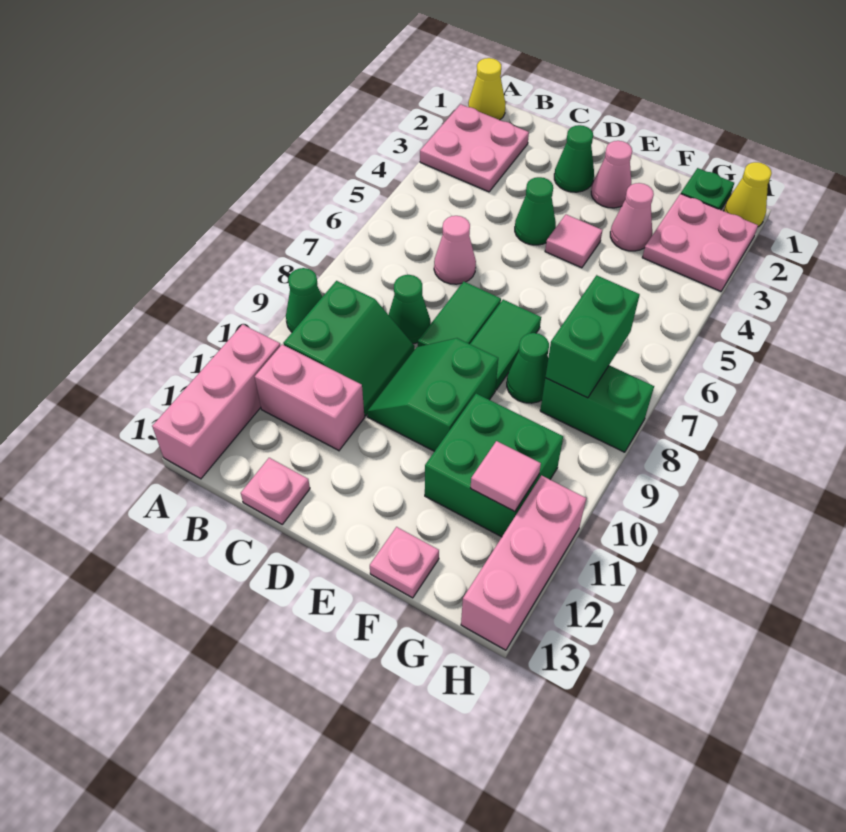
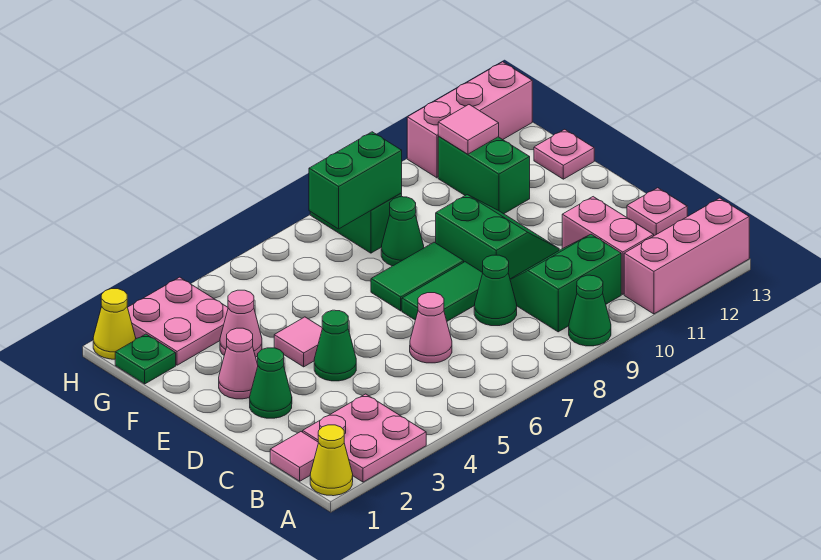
none -> pink tile B1 level 1
green slope D9:E10 level 1 top E -> green slope D9:E10 level 1 top 9
green brick F10:G11 level 1 -> green brick F11:G11 level 1

